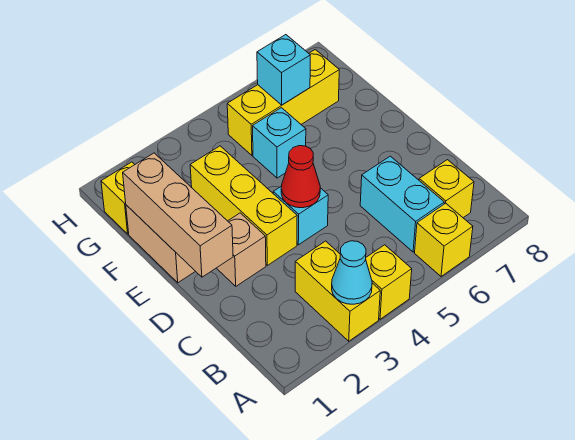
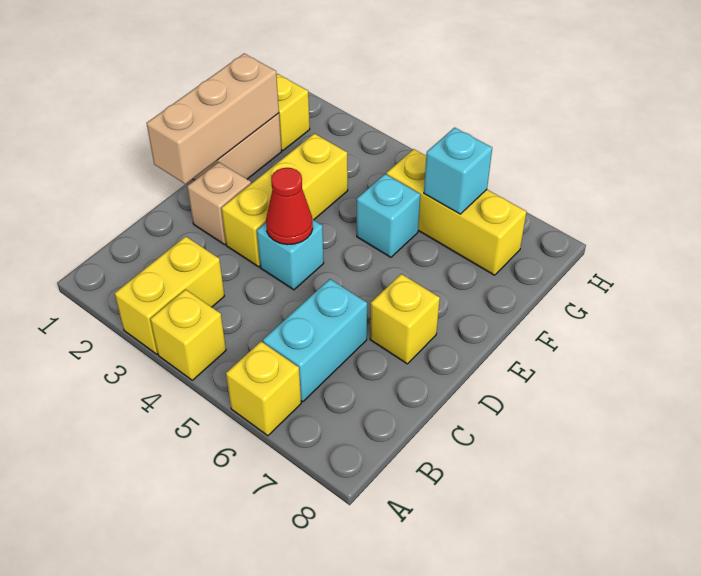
cyan cone A3 level 2 -> none
yellow brick B7 level 1 -> yellow brick D7 level 1

